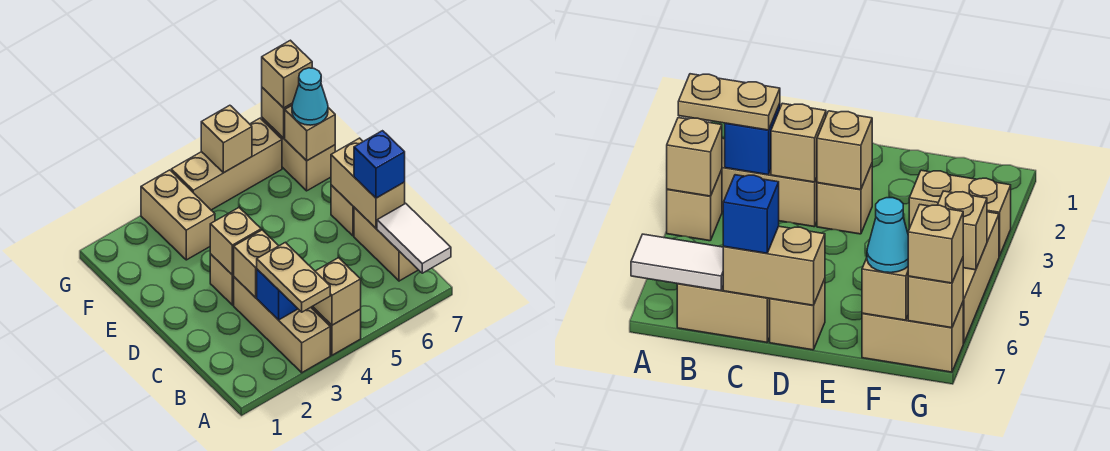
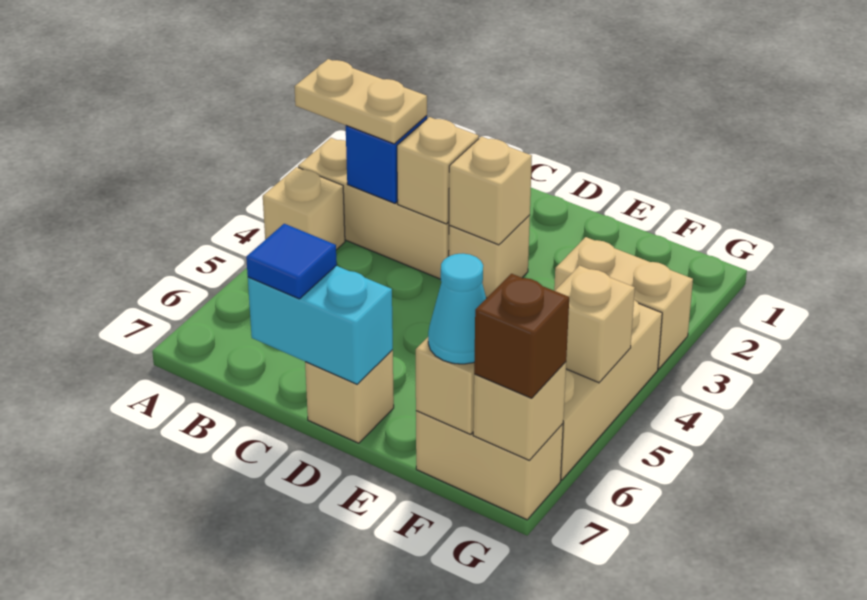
tan brick A4 level 2 -> none
white tile A7:B7 level 2 -> none
tan brick B7:C7 level 1 -> none
tan brick C7:D7 level 2 -> cyan brick C7:D7 level 2
blue brick C7 level 3 -> blue tile C7 level 3
tan brick G7 level 3 -> brown brick G7 level 3

